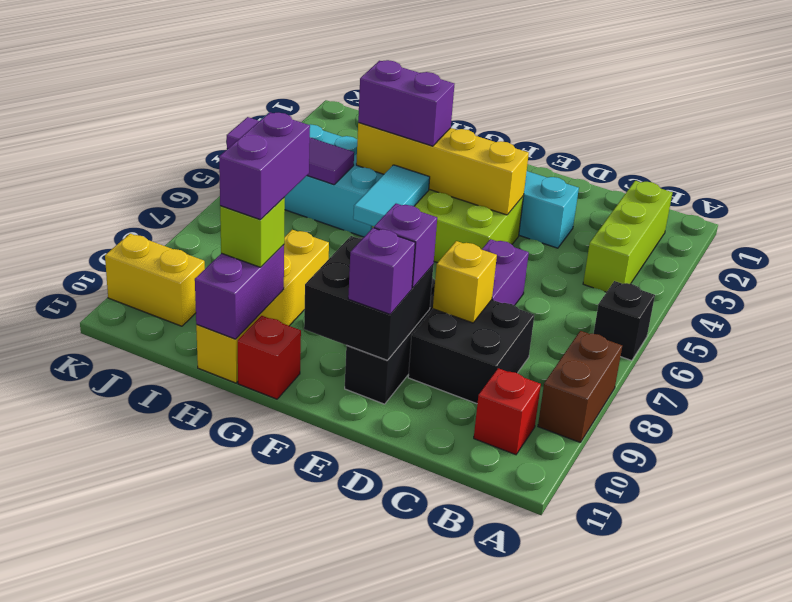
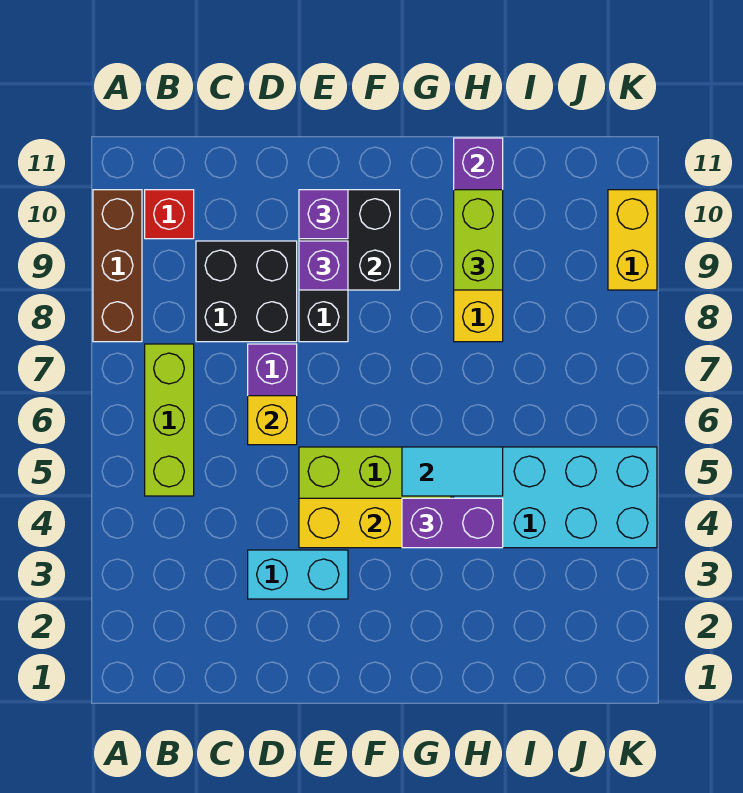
black brick A6 level 1 -> none
brown brick A8:A9 level 1 -> brown brick A8:A10 level 1
lime brick B2:B4 level 1 -> lime brick B5:B7 level 1
yellow brick D8 level 2 -> yellow brick D6 level 2
cyan tile G5:G6 level 2 -> cyan tile G5:H5 level 2
red brick G11 level 1 -> none
purple brick H9:H10 level 4 -> none
lime brick H10 level 3 -> lime brick H9:H10 level 3
purple tile I5:K5 level 2 -> none
yellow brick J10:K10 level 1 -> yellow brick K9:K10 level 1

